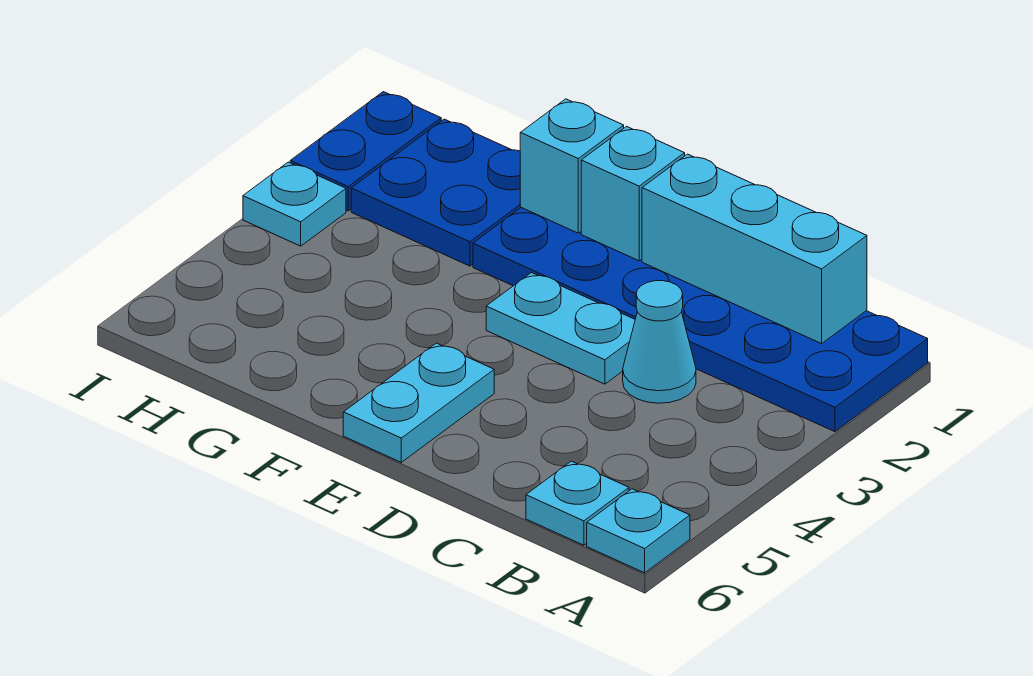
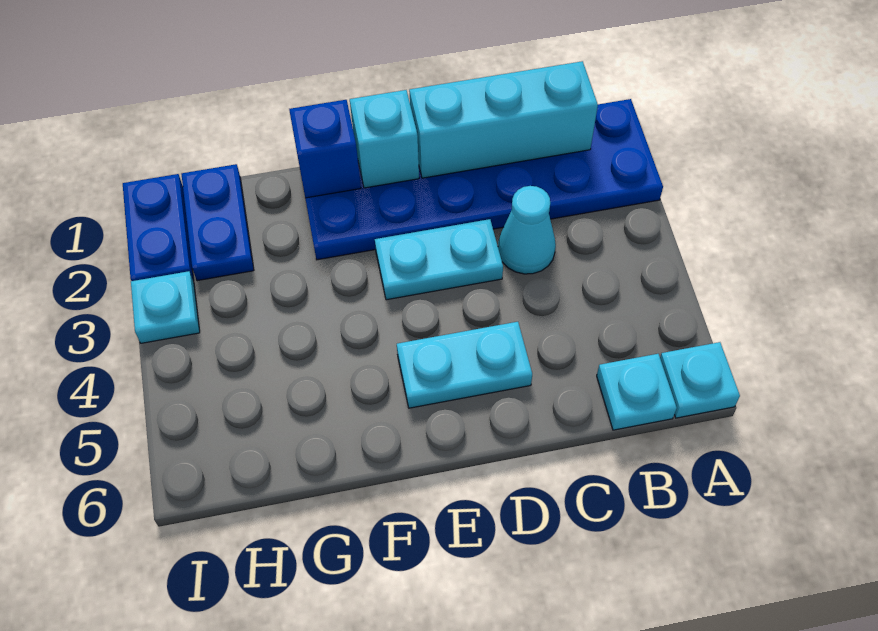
cyan plate E5:E6 level 1 -> cyan plate D5:E5 level 1
cyan brick F1 level 2 -> blue brick F1 level 2
blue plate G1:H2 level 1 -> blue plate H1:H2 level 1

